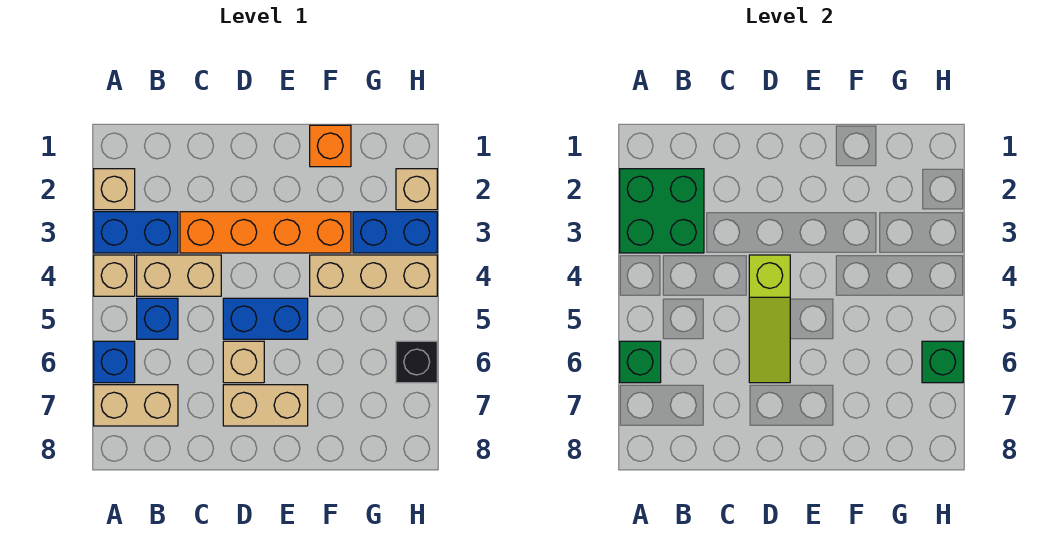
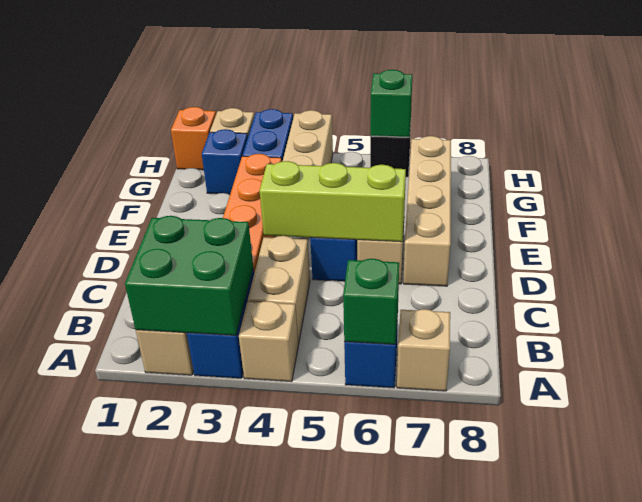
tan brick A7:B7 level 1 -> tan brick A7 level 1
blue brick B5 level 1 -> blue brick G2 level 1
lime slope D4:D6 level 2 top 4 -> lime brick D4:D6 level 2
tan brick D7:E7 level 1 -> tan brick D7:G7 level 1
orange brick F1 level 1 -> orange brick H1 level 1

